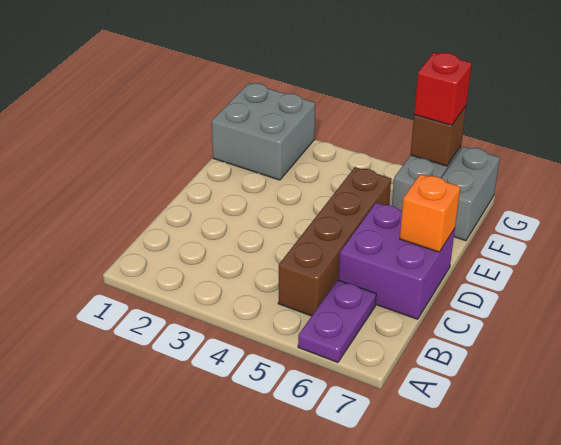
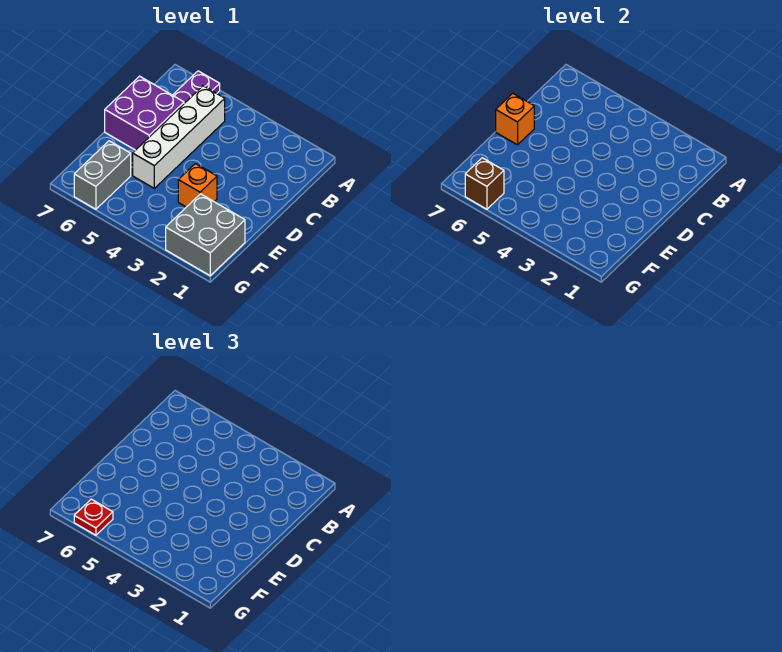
brown brick B5:E5 level 1 -> white brick B5:E5 level 1
none -> orange brick E3 level 1
grey brick F7:G7 level 1 -> none
red brick G6 level 3 -> red plate G6 level 3

